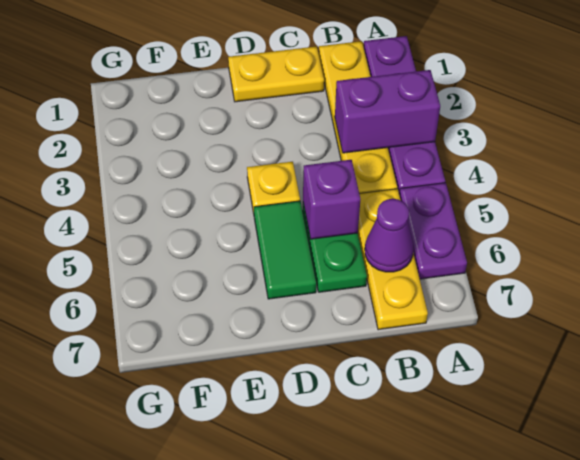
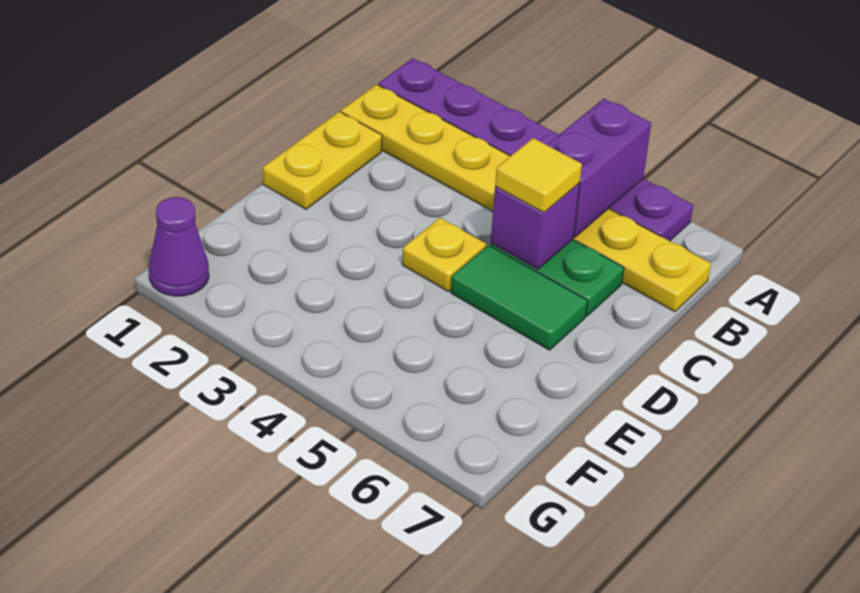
purple brick A3:B3 level 2 -> purple brick A5:B5 level 2
purple cone B6 level 2 -> purple cone G1 level 1
none -> yellow tile C5 level 3

